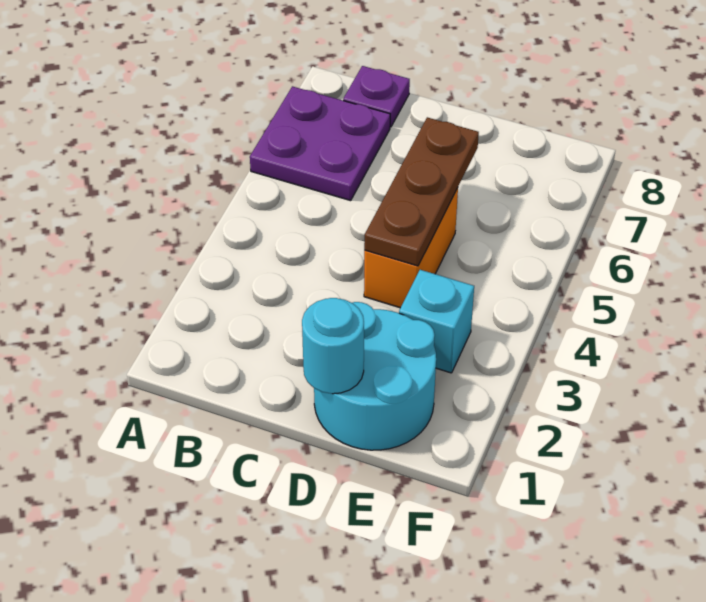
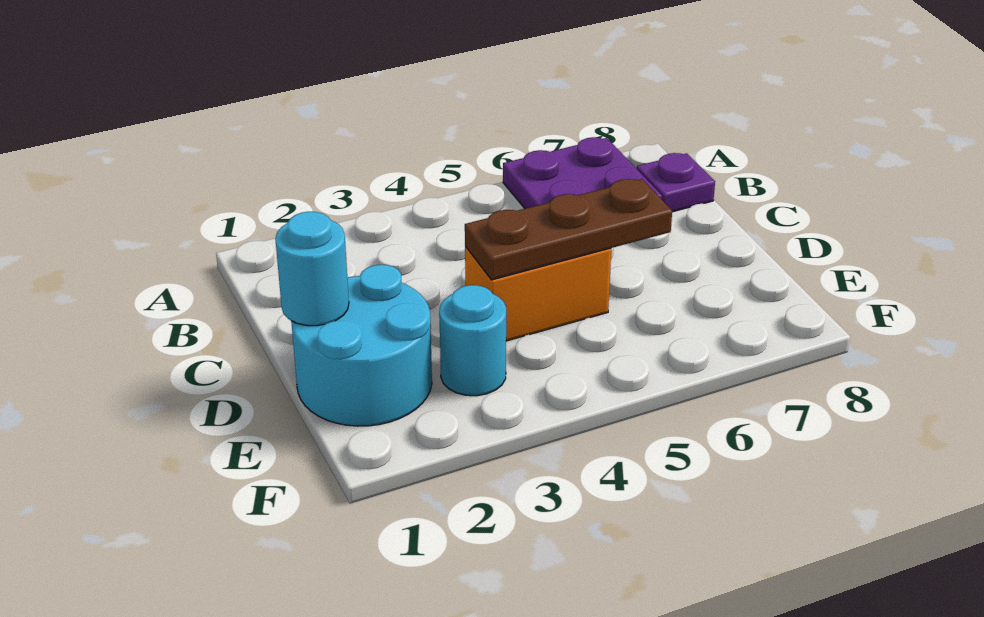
cyan brick E3 level 1 -> cyan round brick E3 level 1

